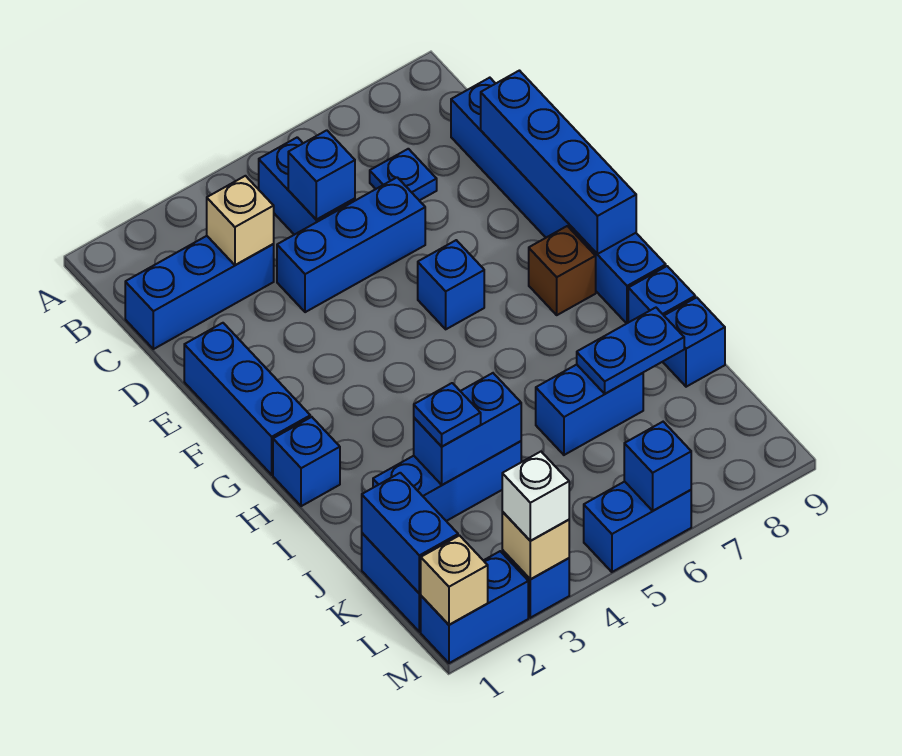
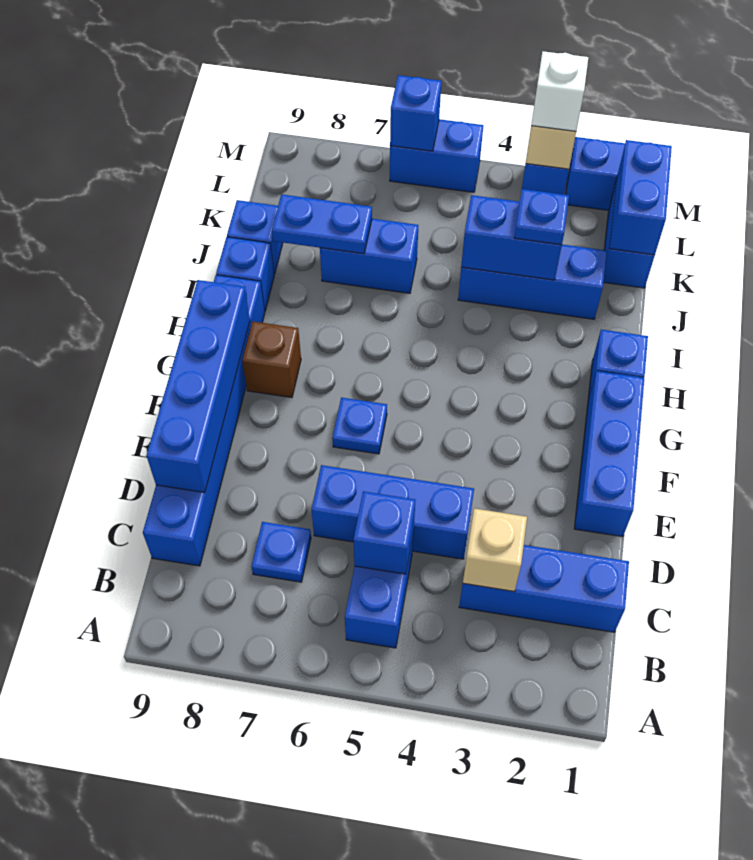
blue brick F6 level 1 -> blue plate F6 level 1
tan brick M1 level 2 -> none

